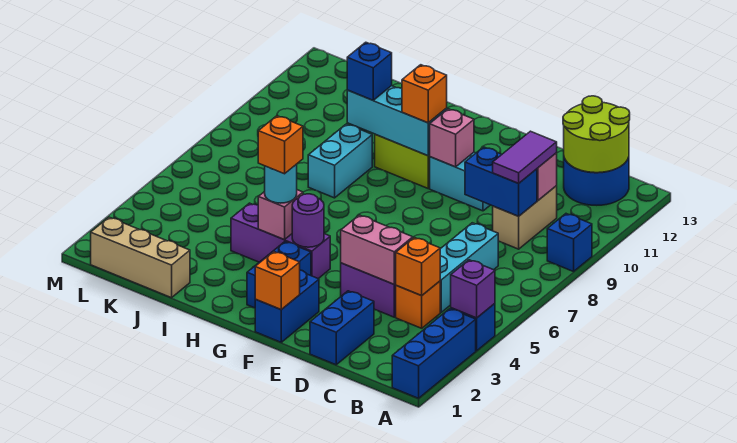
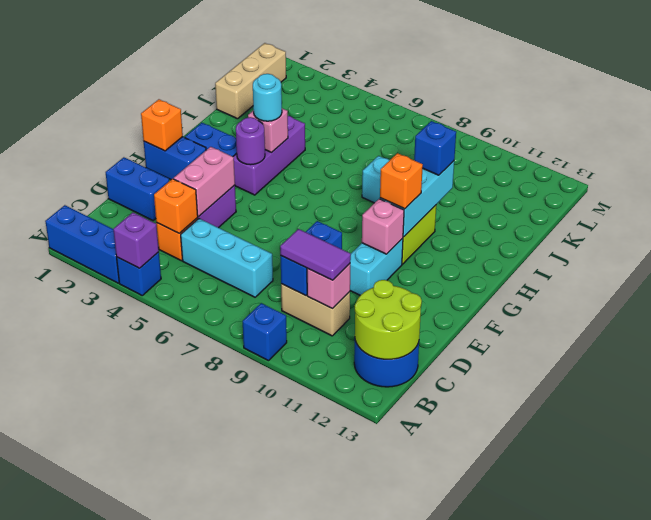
orange brick H4 level 4 -> none

